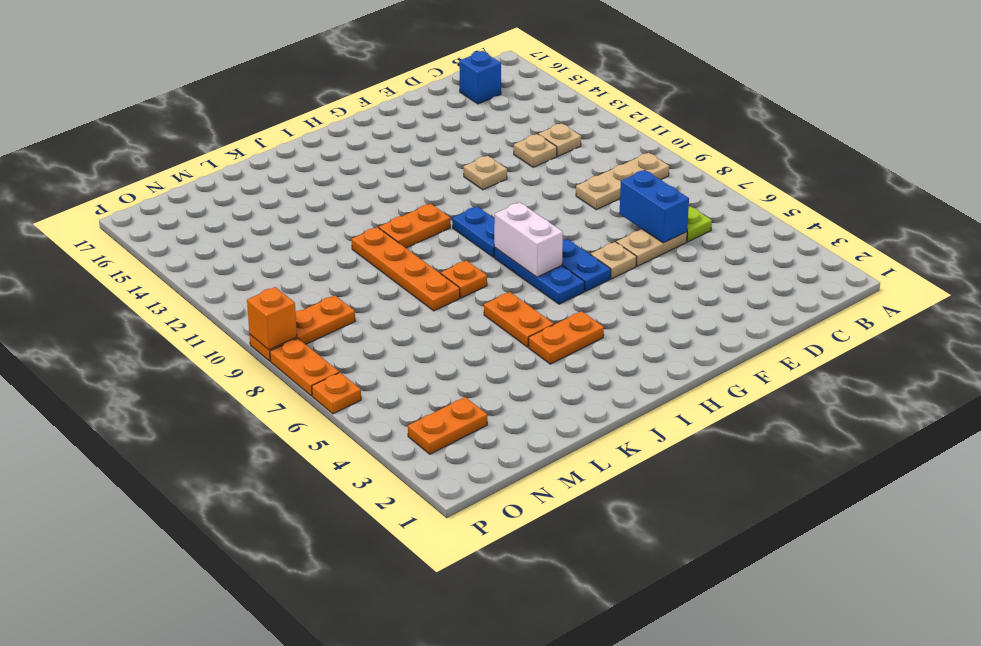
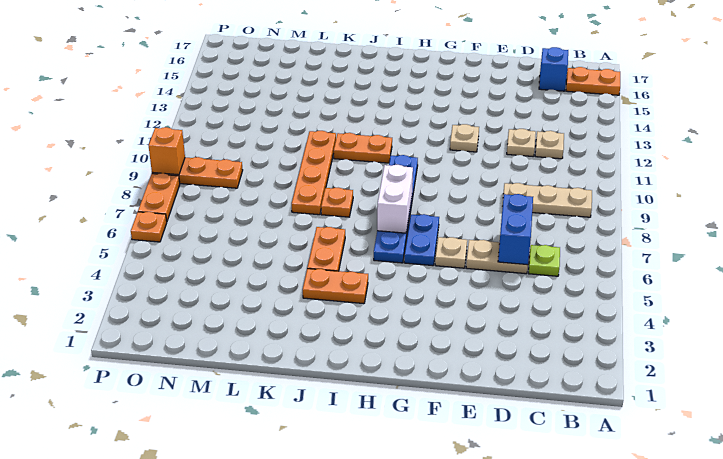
orange plate N3:O3 level 1 -> orange plate A16:B16 level 1

